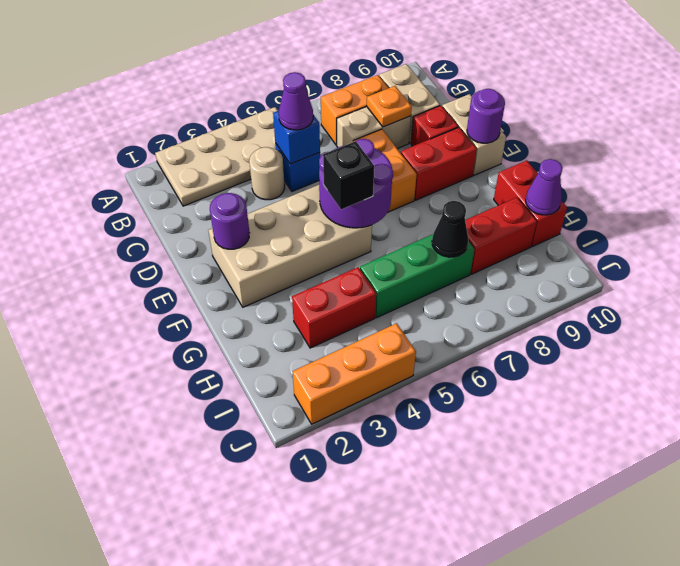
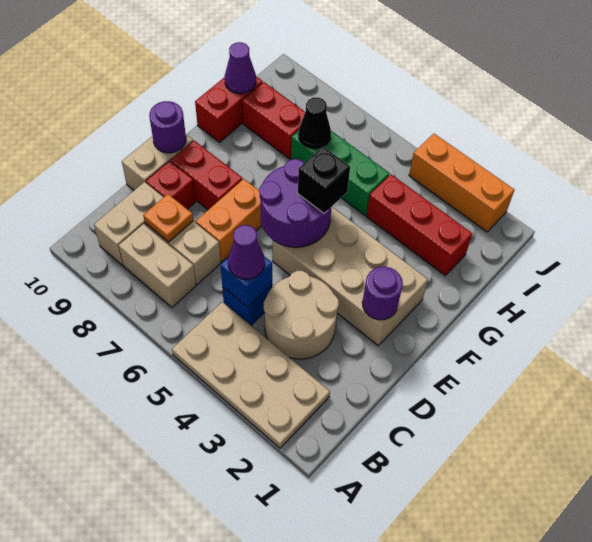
orange brick B7:B8 level 1 -> tan brick B7:B8 level 1
tan round brick C4 level 1 -> tan round brick C3:D4 level 1
red brick H3:H4 level 1 -> red brick H2:H4 level 1

